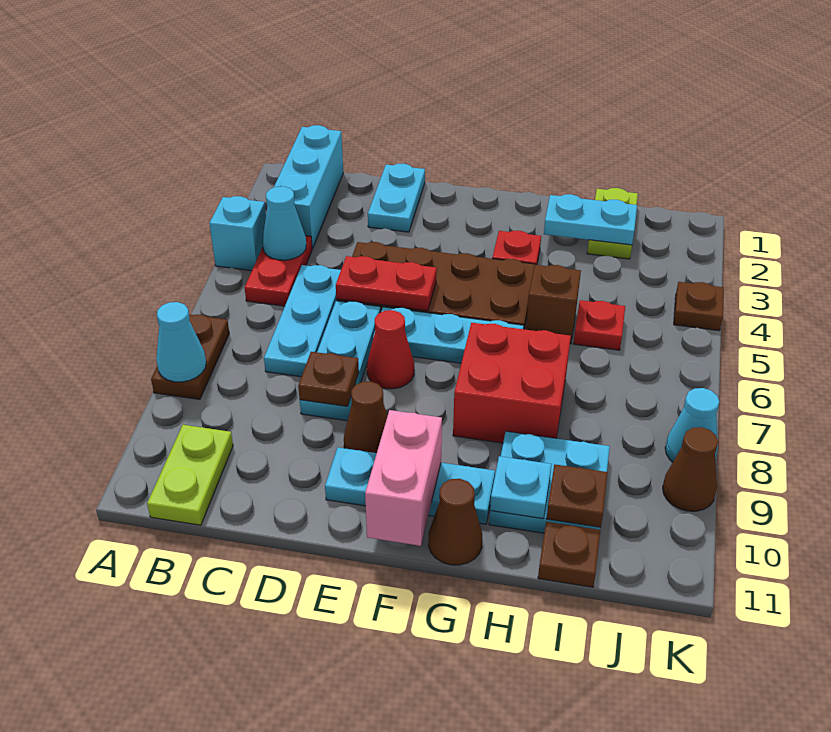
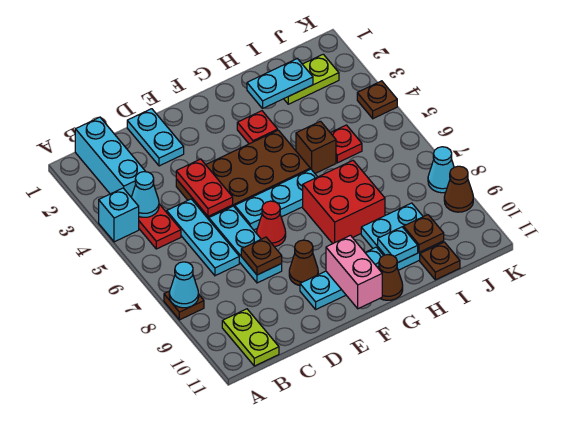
brown plate A7:A8 level 1 -> brown plate A8 level 1
red plate D5:E5 level 2 -> red plate D4:D5 level 2
lime plate I1:I2 level 1 -> lime plate I2:J2 level 1

